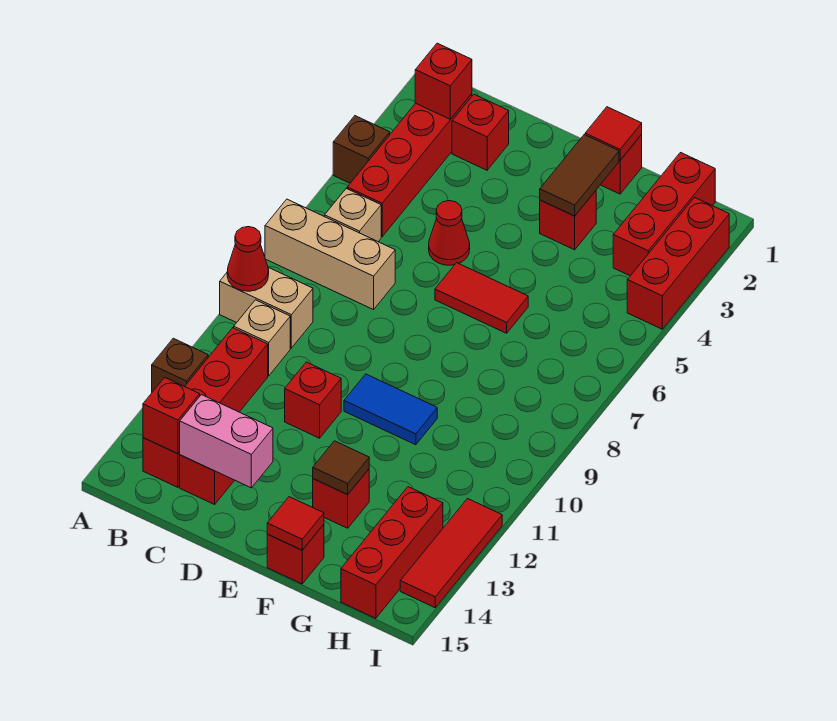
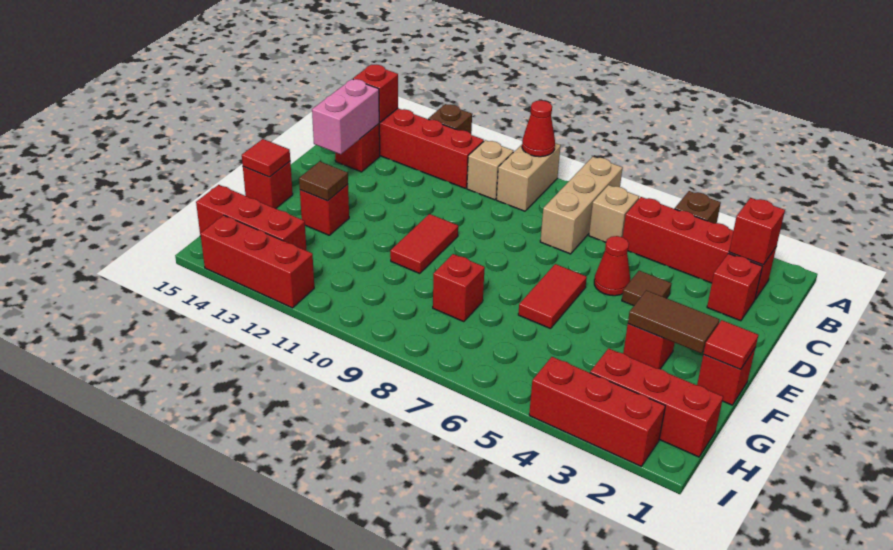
none -> brown tile D4 level 1
red brick D11 level 1 -> red brick G8 level 1
blue tile E10:F10 level 1 -> red tile E10:F10 level 1
red tile I12:I14 level 1 -> red brick I12:I14 level 1

